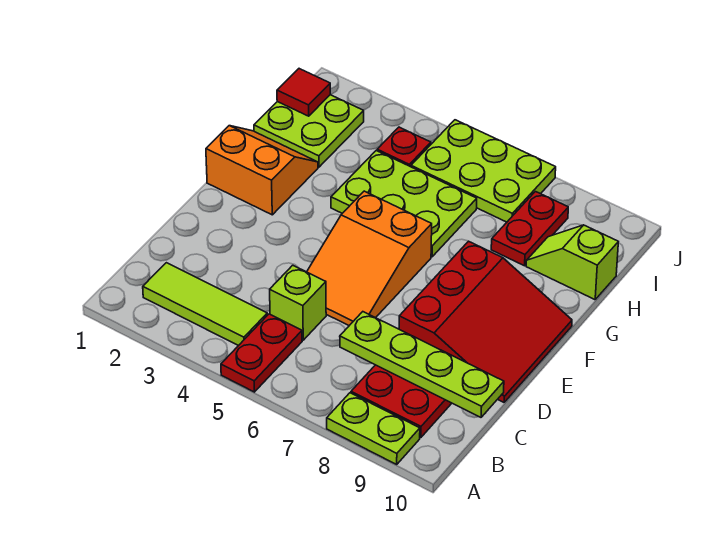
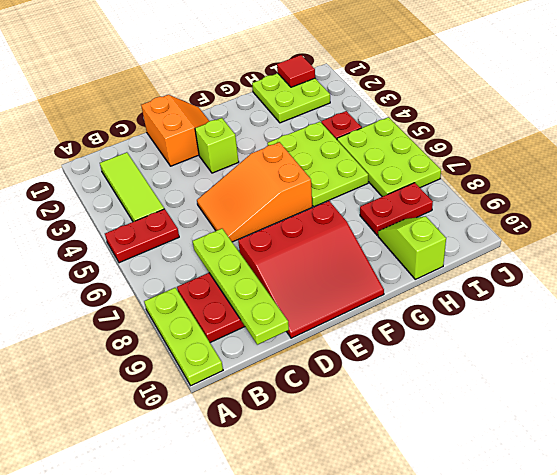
lime plate A8:A9 level 1 -> lime plate A8:A10 level 1
lime brick C5 level 1 -> lime brick E3 level 1
orange slope F1:G2 level 1 top F -> orange slope D1:E2 level 1 top D

